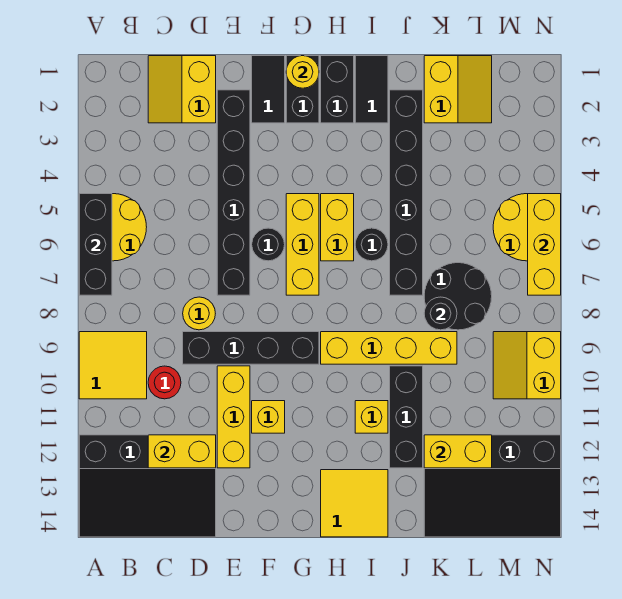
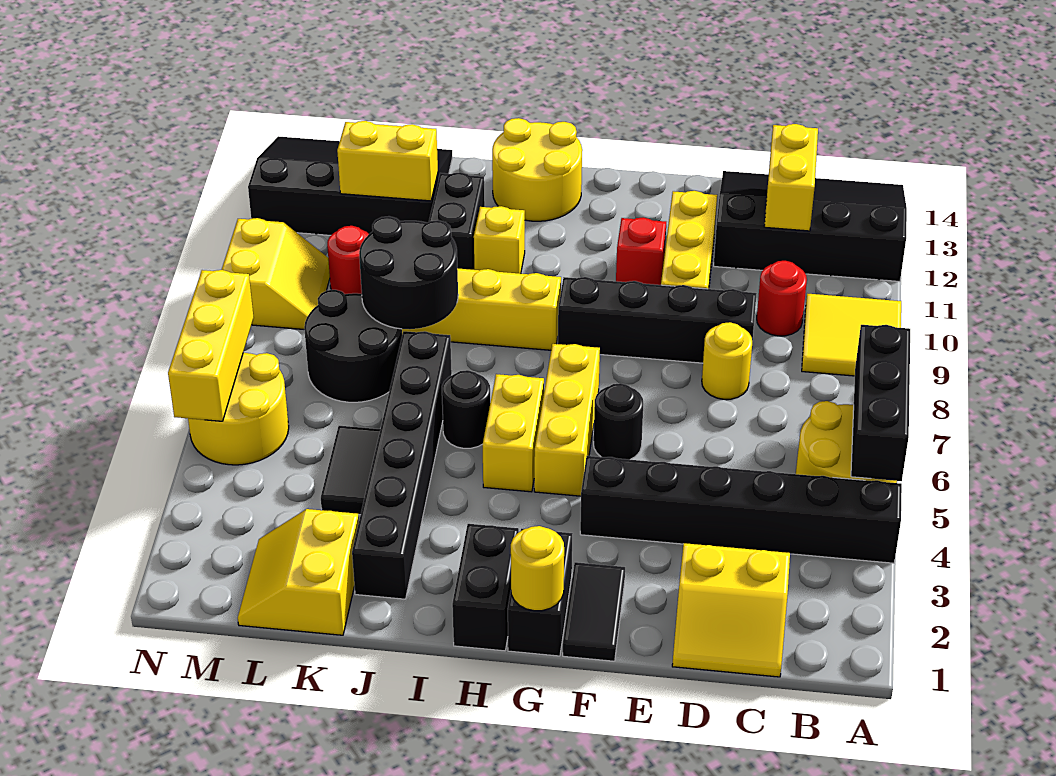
yellow slope C1:D2 level 1 top D -> yellow slope C1:D2 level 1 top 2
yellow brick C12:D12 level 2 -> yellow brick C12:C13 level 2
black brick E2:E7 level 1 -> black brick A4:F4 level 1
yellow brick F11 level 1 -> red brick F11 level 1
yellow tile H13:I14 level 1 -> yellow round brick H13:I14 level 1
black tile I1:I2 level 1 -> black tile K4:K5 level 1
black brick J10:J12 level 1 -> black brick J11:J12 level 1
black round brick K8 level 2 -> black round brick J8:K9 level 2
none -> red round brick L10 level 1

